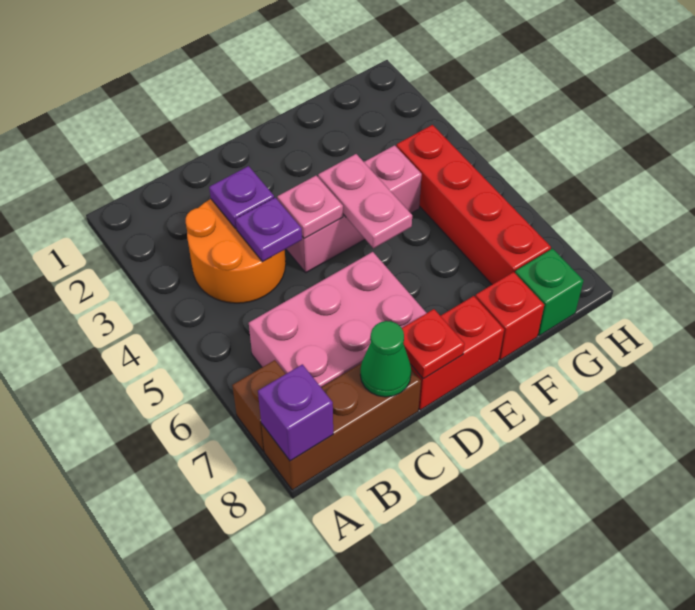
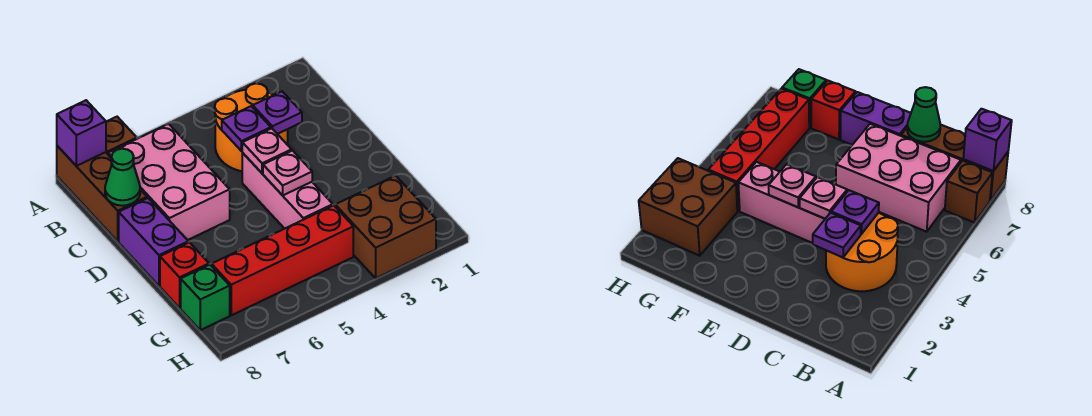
red brick D8:E8 level 1 -> purple brick D8:E8 level 1
red plate D8 level 2 -> none
pink plate E4:E5 level 2 -> pink plate E4 level 2
none -> brown brick G2:H3 level 1

